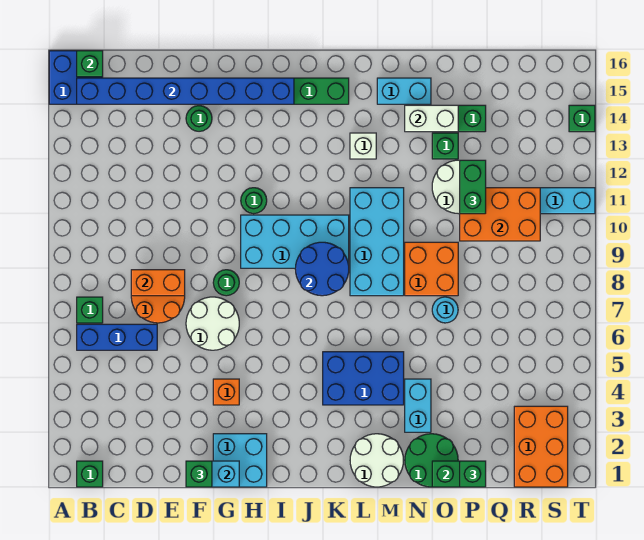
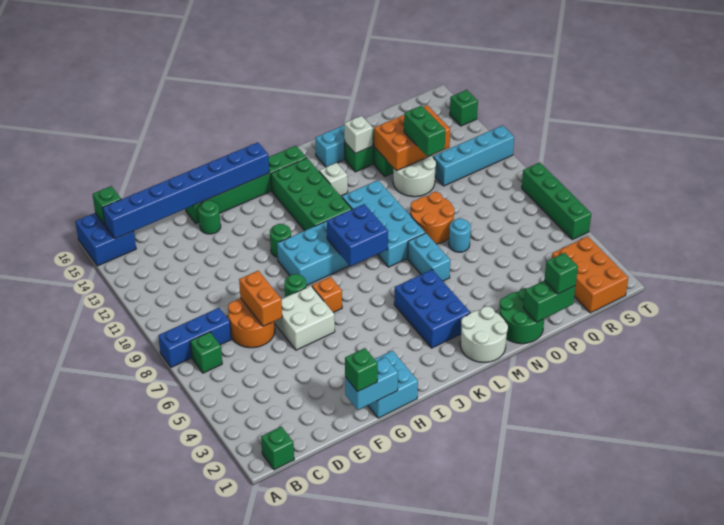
blue brick B6:D6 level 1 -> blue brick A8:C8 level 1
orange brick D8:E8 level 2 -> orange brick E7:E8 level 2
white round brick F6:G7 level 1 -> white brick F6:G7 level 1
orange brick G4 level 1 -> orange brick H7 level 1
blue round brick J8:K9 level 2 -> blue brick J8:K9 level 2
none -> green brick J11:K14 level 1
blue brick K4:M5 level 1 -> blue brick K3:L5 level 1
cyan brick N3:N4 level 1 -> cyan brick M6:M7 level 1
orange brick N8:O9 level 1 -> orange round brick N8:O9 level 1
white brick N14:O14 level 2 -> white brick N14 level 2
orange brick P10:R11 level 2 -> orange brick O12:Q13 level 2
none -> green brick T5:T8 level 1

